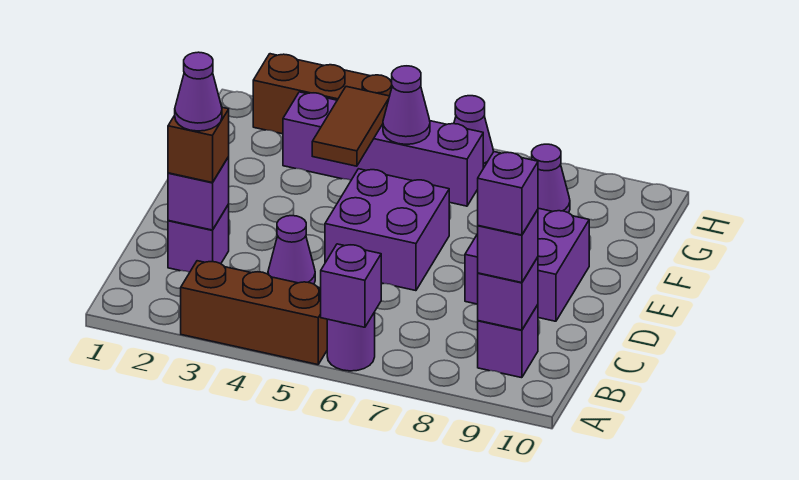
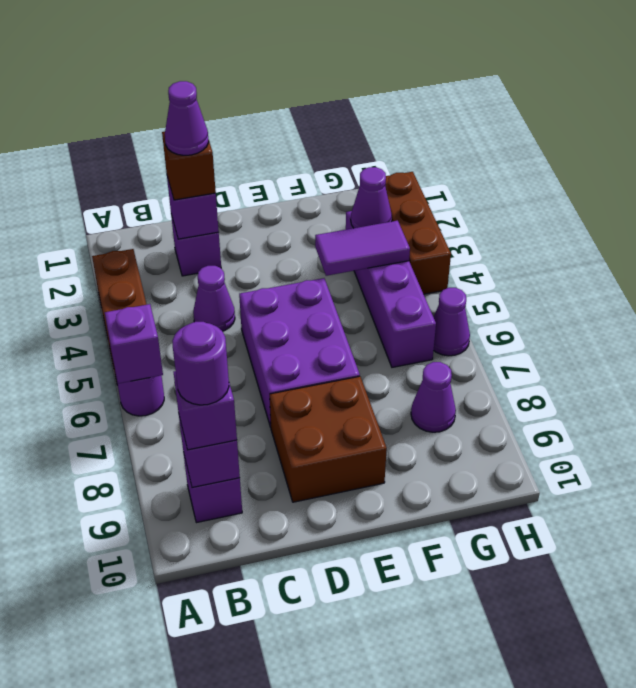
purple brick B9 level 4 -> purple round brick B9 level 4
purple brick D5:E6 level 1 -> purple brick D5:E7 level 1
purple brick D8:E9 level 1 -> brown brick D8:E9 level 1
brown tile F4:G4 level 2 -> purple tile F4:G4 level 2
purple cone G5 level 2 -> purple cone G3 level 2

